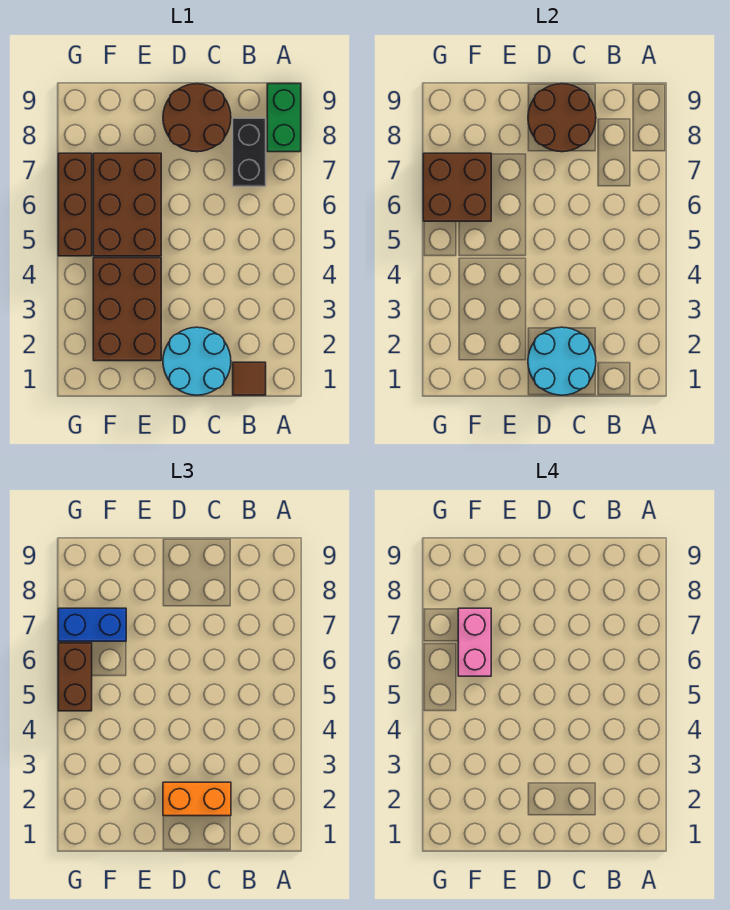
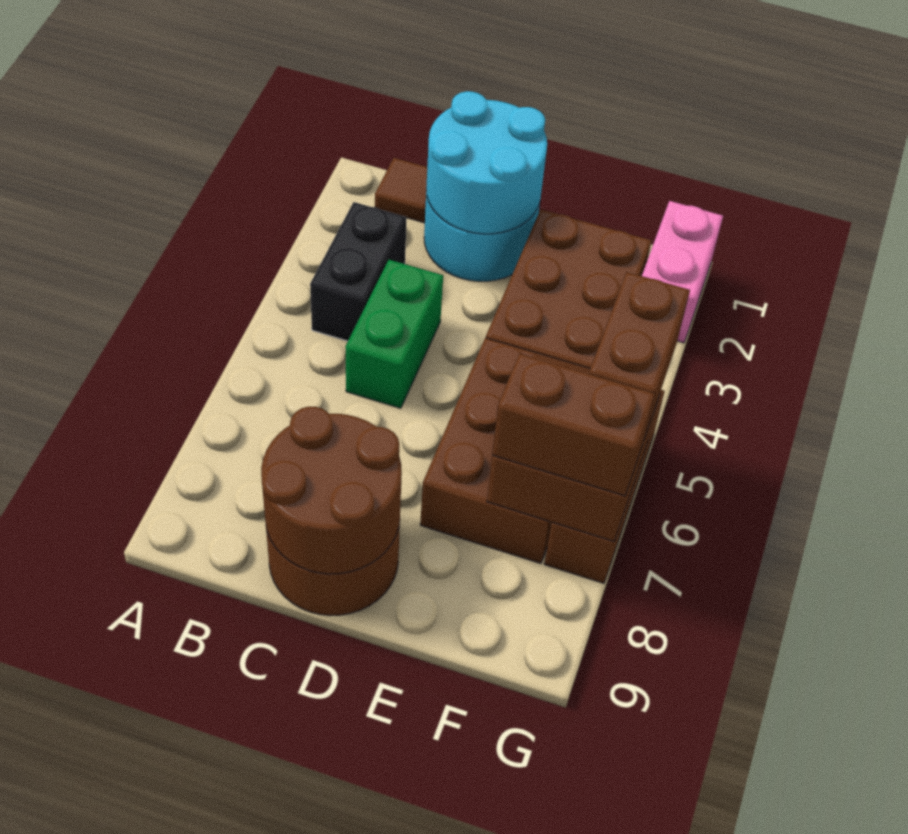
green brick A8:A9 level 1 -> green brick C4:C5 level 1
black brick B7:B8 level 1 -> black brick B3:B4 level 1
orange brick C2:D2 level 3 -> none
pink brick F6:F7 level 4 -> pink brick G1:G2 level 1
blue brick F7:G7 level 3 -> brown brick F7:G7 level 3

